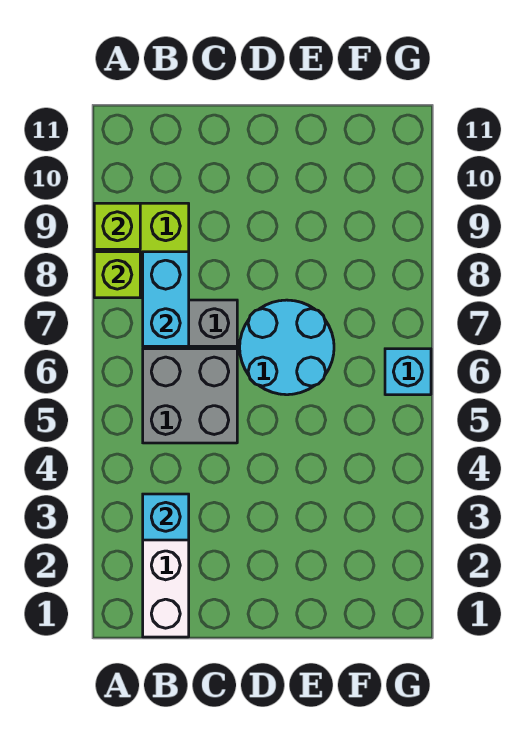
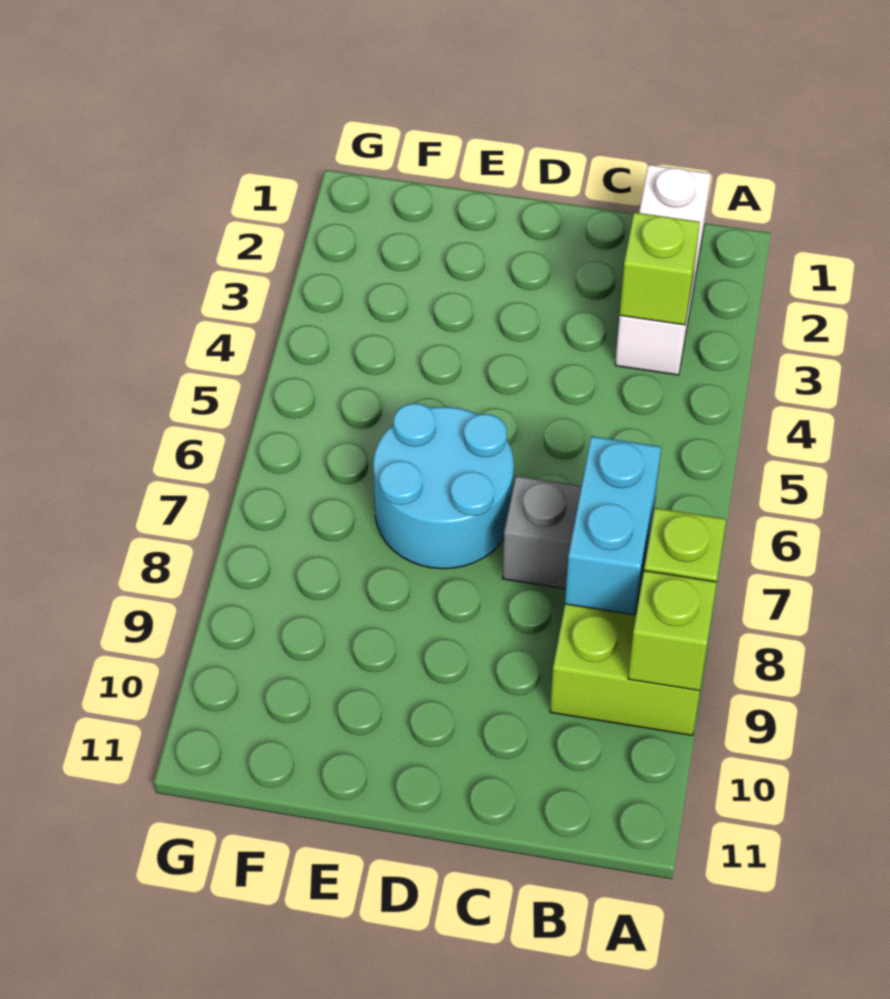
cyan brick B3 level 2 -> lime brick B3 level 2
grey brick B5:C6 level 1 -> none
cyan brick G6 level 1 -> none

